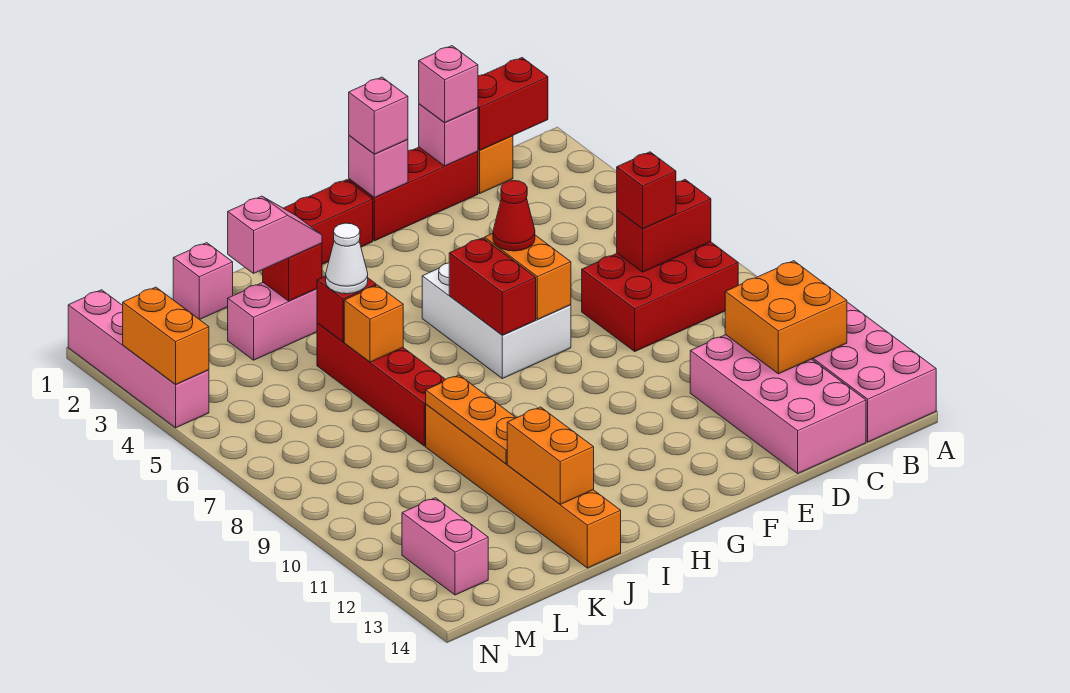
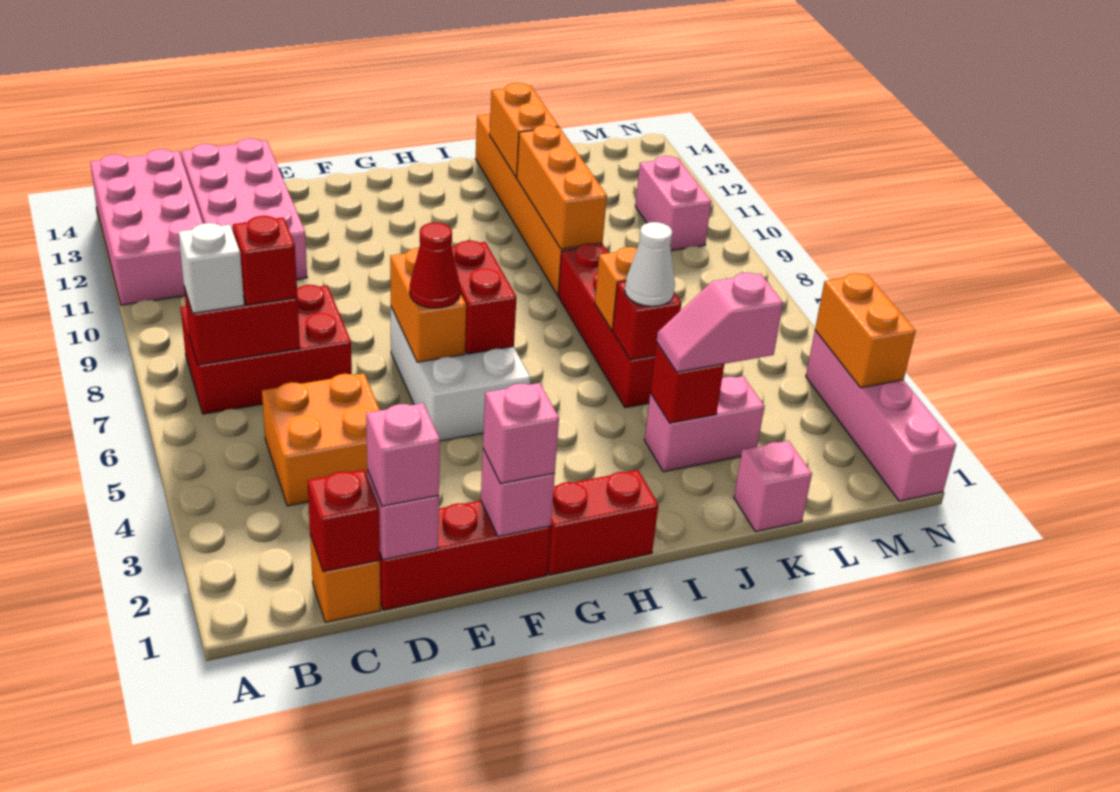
red brick B1:C1 level 2 -> red brick C1 level 2
none -> white brick B7 level 3
orange brick B11:C12 level 2 -> orange brick C4:D5 level 1
orange plate J9:J11 level 2 -> orange brick J9:J11 level 2
pink brick M12:M13 level 1 -> pink brick M10:M11 level 1

